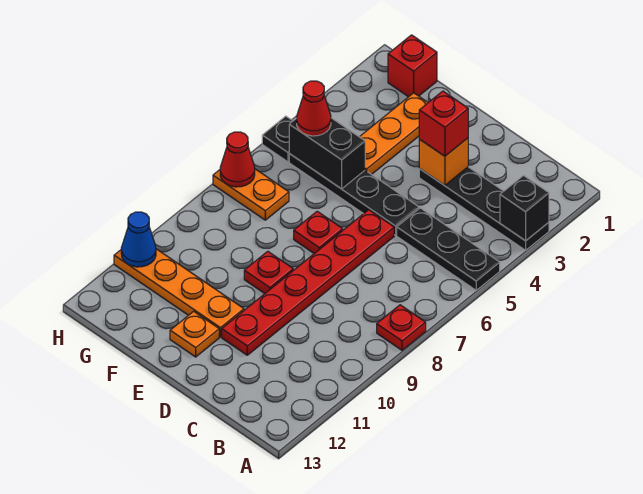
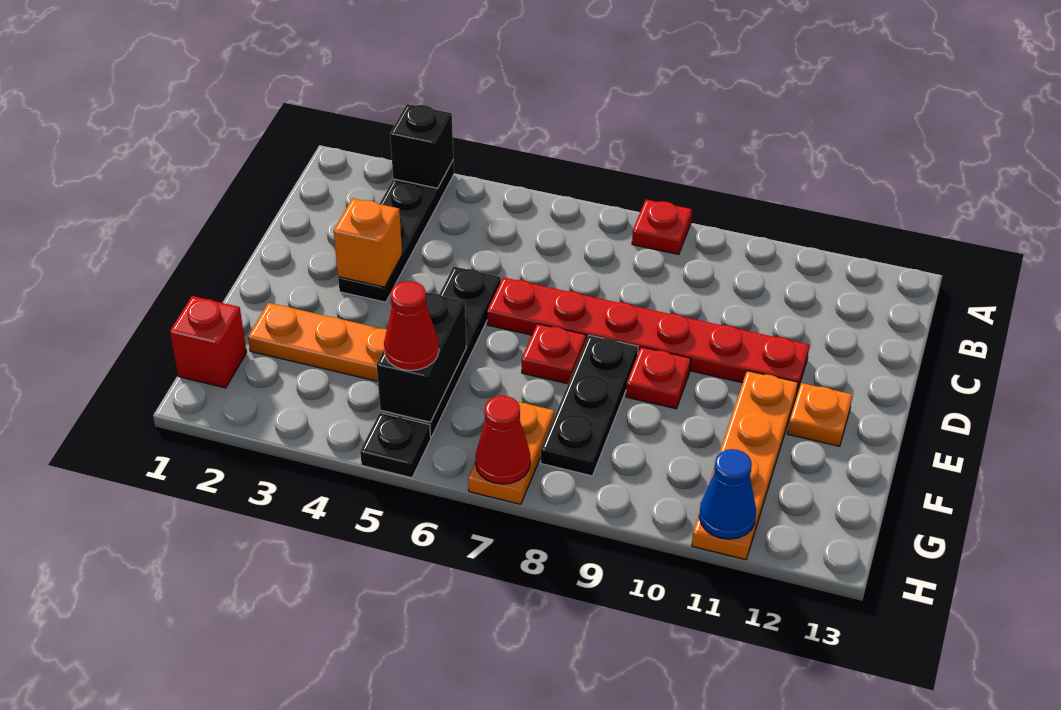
black plate A5:C5 level 1 -> black plate E8:G8 level 1
red brick D3 level 3 -> none

